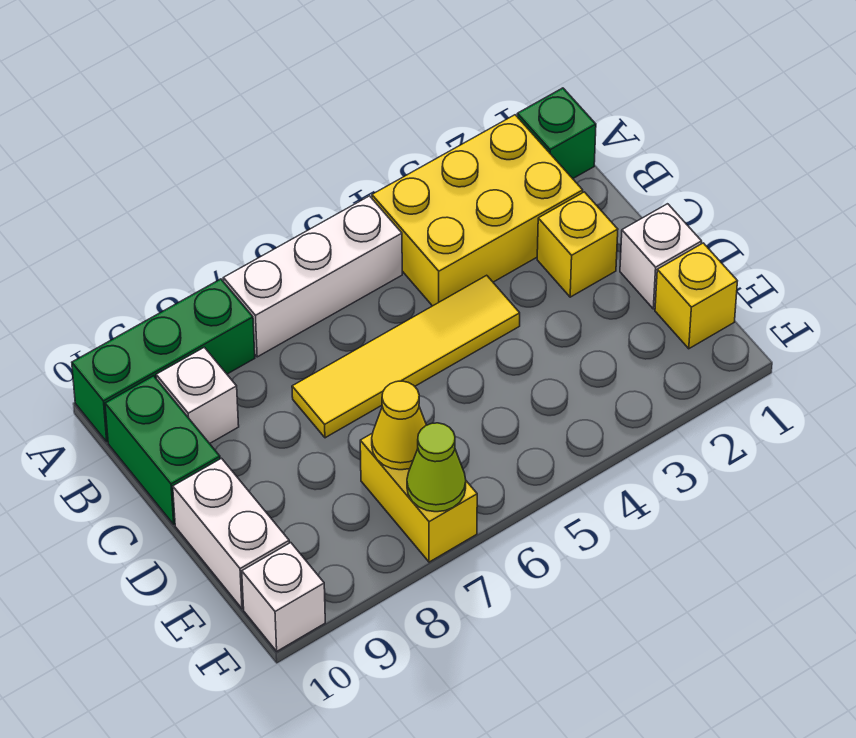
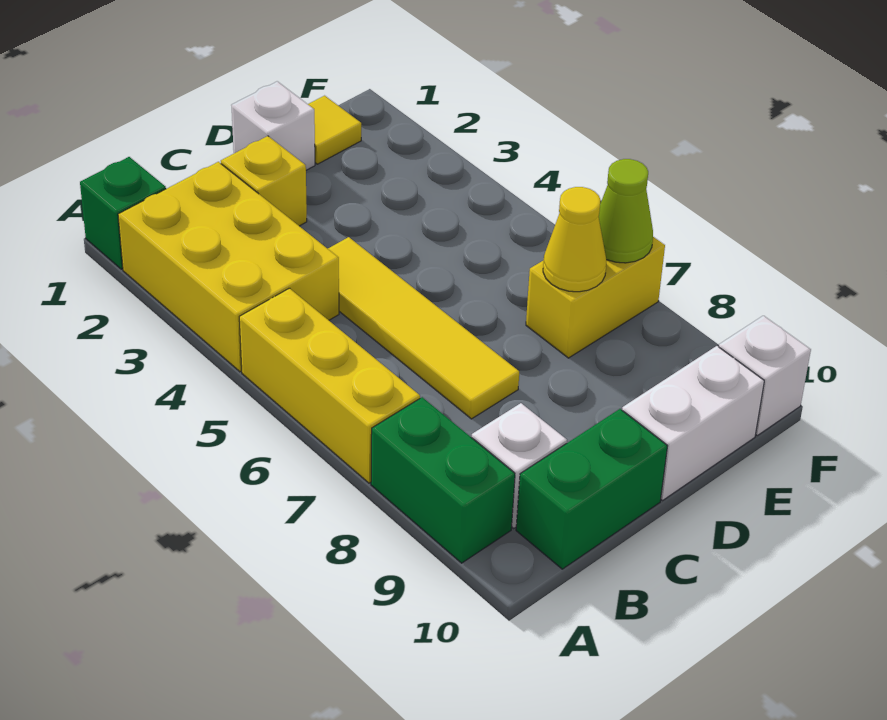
white brick A5:A7 level 1 -> yellow brick A5:A7 level 1
green brick A8:A10 level 1 -> green brick A8:A9 level 1
yellow brick E1 level 1 -> yellow tile E1 level 1

